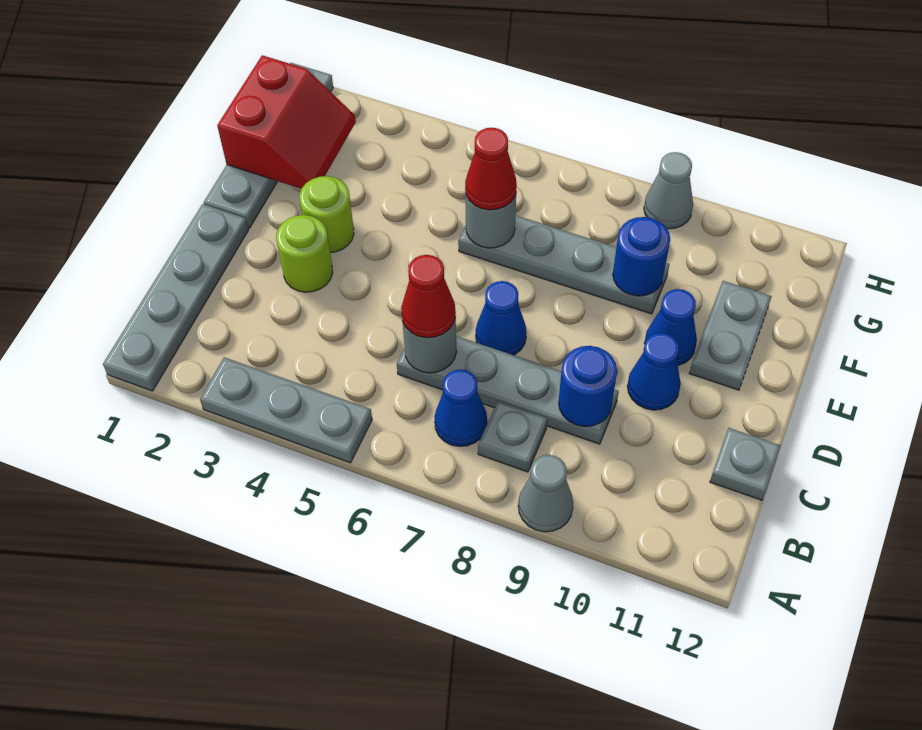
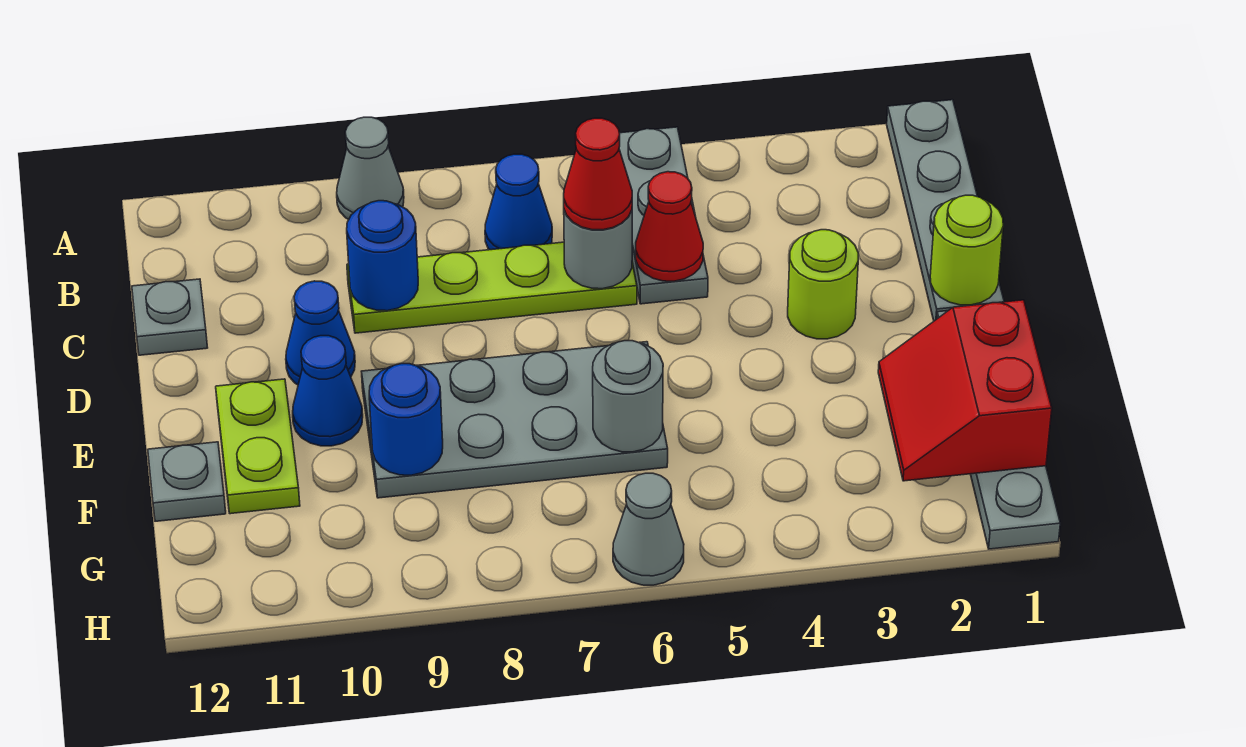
grey plate A3:A5 level 1 -> grey plate A5:C5 level 1
grey plate B8 level 1 -> grey plate F12 level 1
grey plate C6:C9 level 1 -> lime plate C6:C9 level 1
blue cone D7 level 1 -> none
lime round brick E3 level 1 -> lime round brick D1 level 2
grey plate E11:F11 level 1 -> lime plate E11:F11 level 1
grey plate F6:F9 level 1 -> grey plate E6:F9 level 1
red cone F6 level 3 -> red cone C5 level 2
grey cone H9 level 1 -> grey cone H6 level 1

